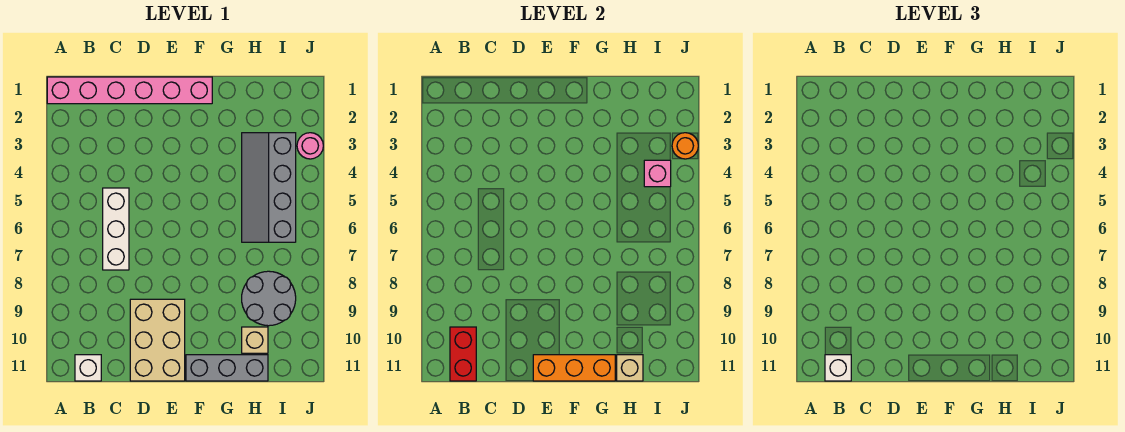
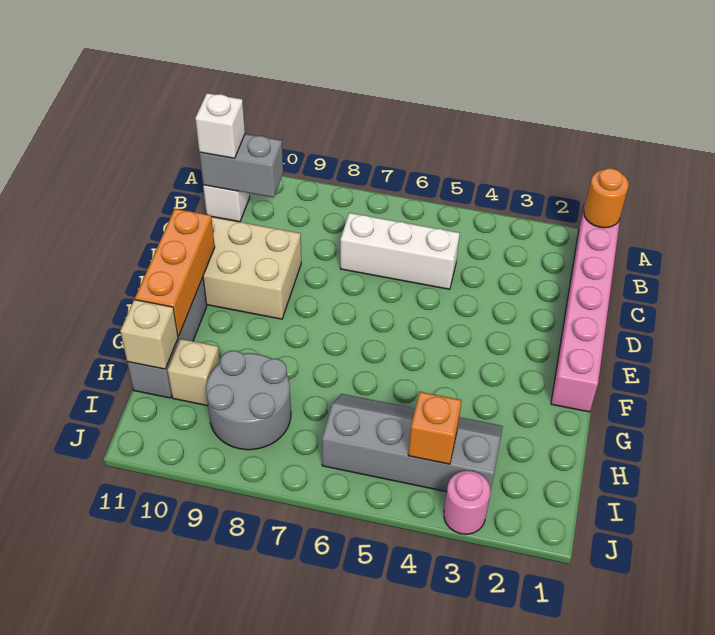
red brick B10:B11 level 2 -> grey brick B10:B11 level 2
pink brick I4 level 2 -> orange brick I4 level 2
orange round brick J3 level 2 -> orange round brick A1 level 2

